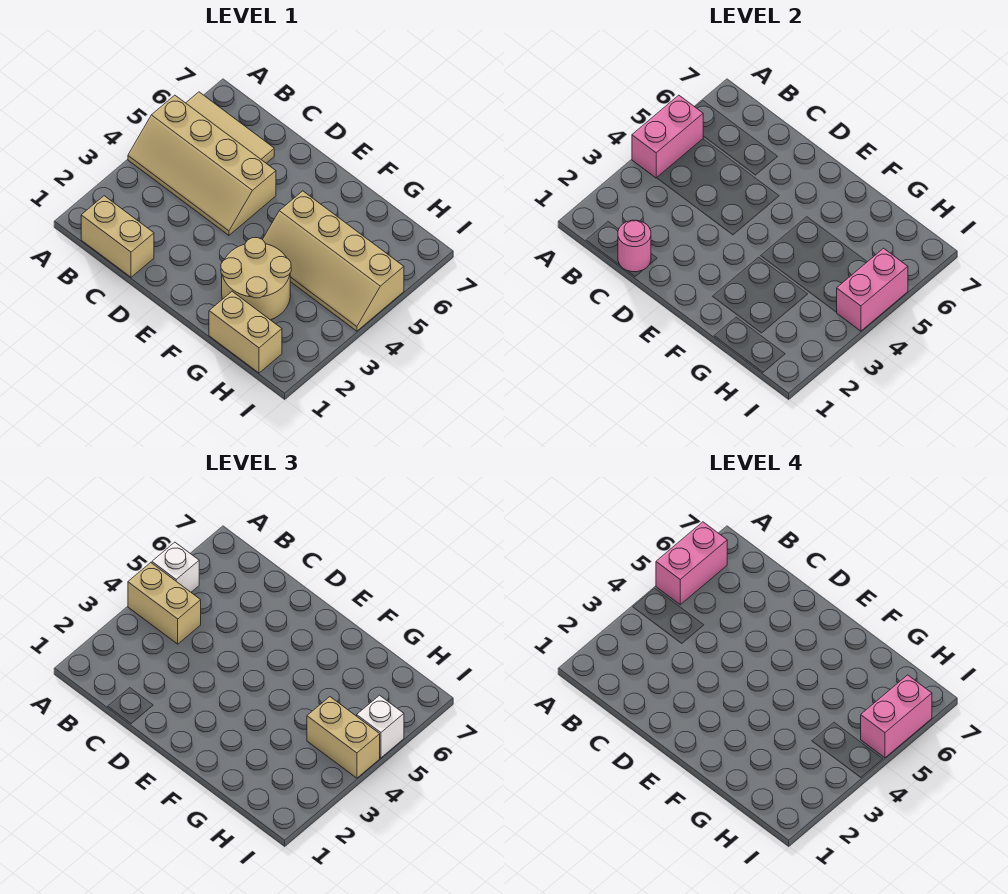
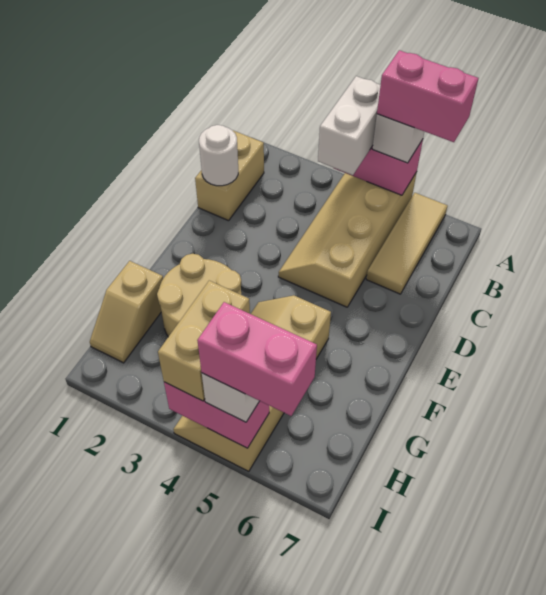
tan brick A4:B4 level 3 -> white brick A4:B4 level 3
pink round brick C1 level 2 -> white round brick C1 level 2
tan brick G1:H1 level 1 -> tan slope G1:H1 level 1 top G

